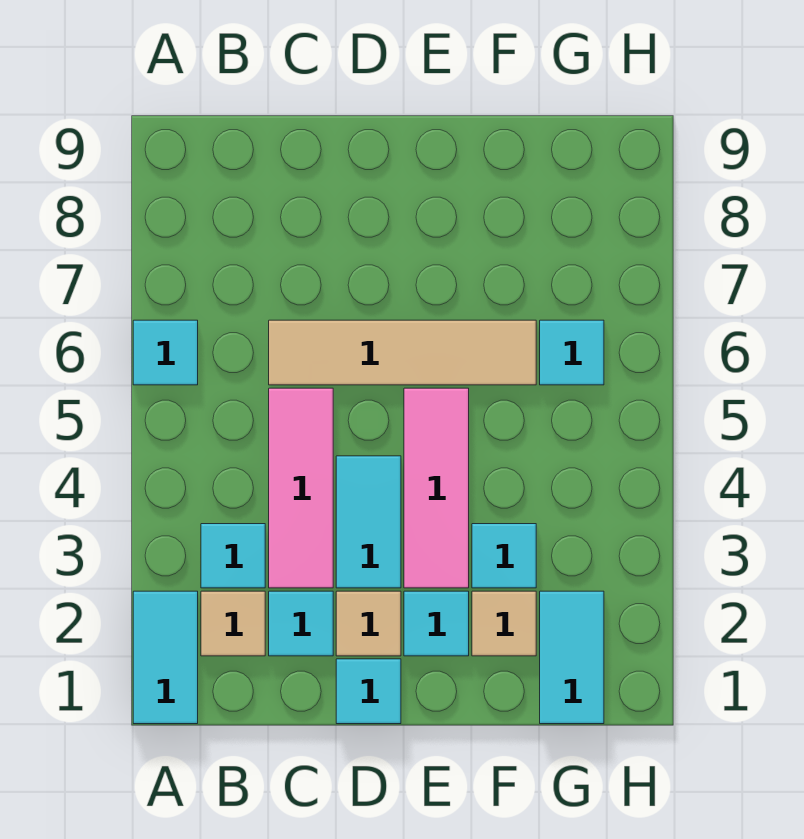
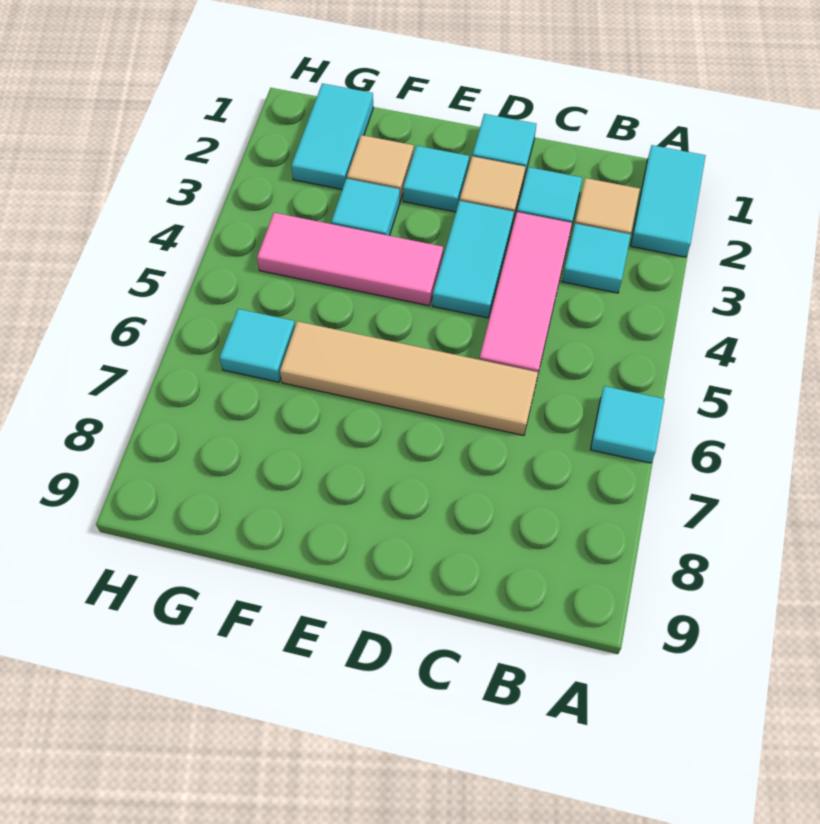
pink tile E3:E5 level 1 -> pink tile E4:G4 level 1

